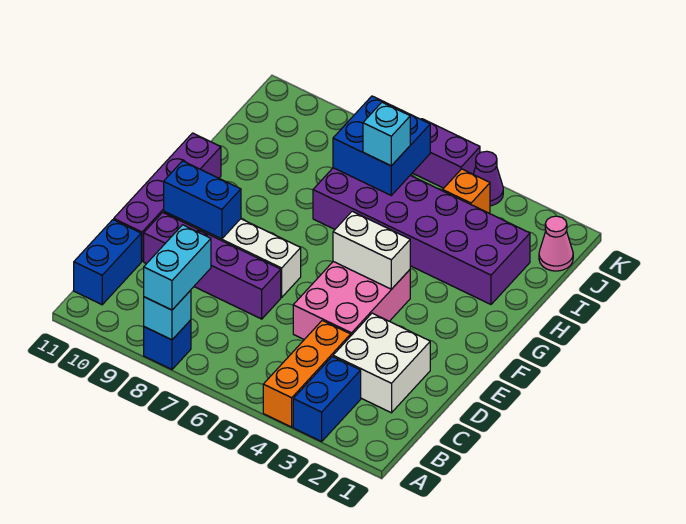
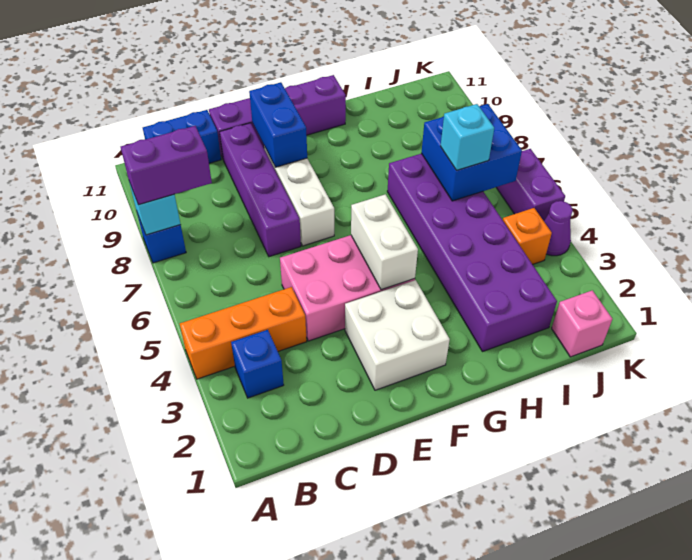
blue brick A3:B3 level 1 -> blue brick B3 level 1
cyan brick A8:B8 level 3 -> purple brick A8:B8 level 3
white brick C2:D3 level 1 -> white brick E2:F3 level 1
pink cone J1 level 1 -> pink brick J1 level 1

